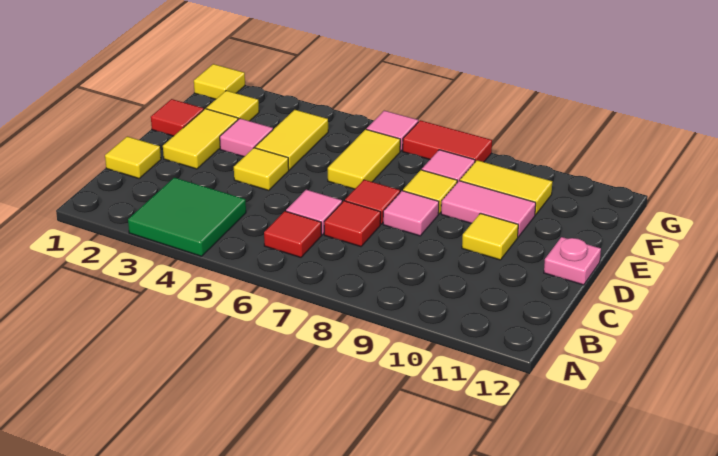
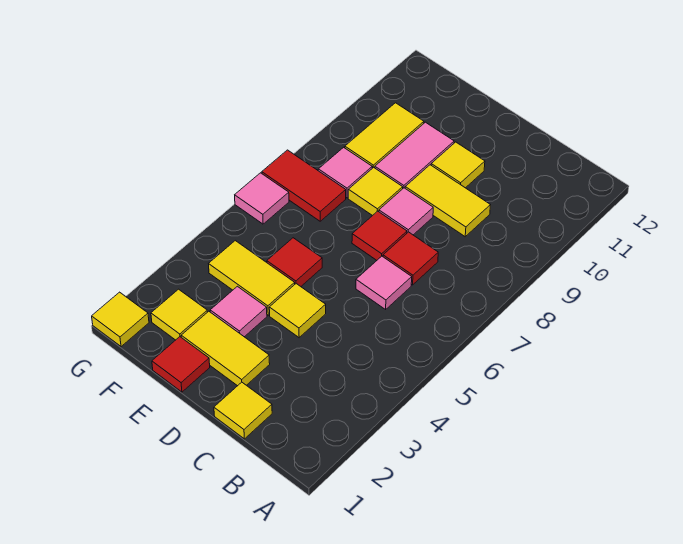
green tile A3:B4 level 1 -> none
red tile B6 level 1 -> red tile E5 level 1
pink plate D12 level 1 -> none
yellow tile E6:F6 level 1 -> yellow tile C9:D9 level 1
red tile G7:G8 level 1 -> red tile F7:G7 level 1

